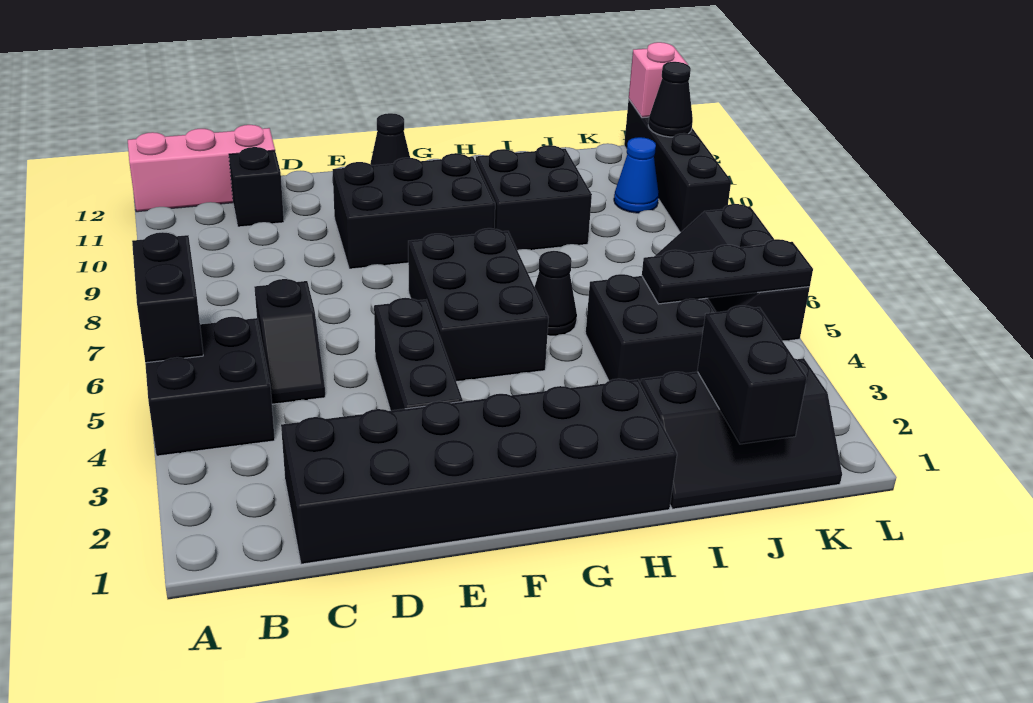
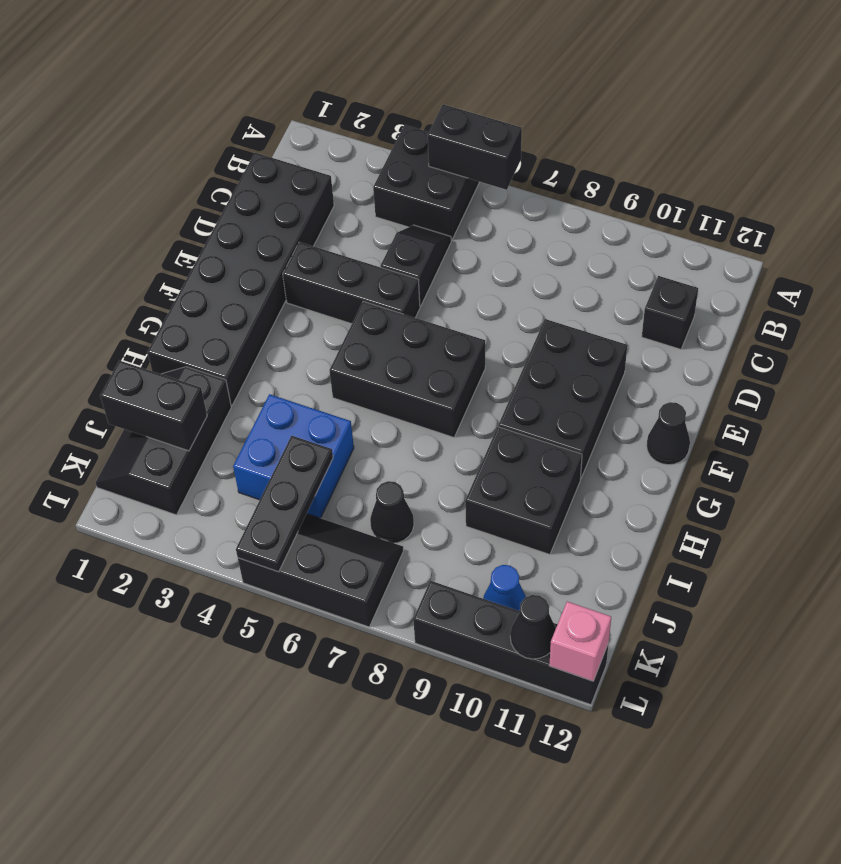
pink brick A12:C12 level 1 -> none
black slope C5:C6 level 1 top 6 -> black slope C5:D5 level 1 top D
black cone H6 level 1 -> black cone J7 level 1
black brick I4:J5 level 1 -> blue brick I4:J5 level 1

